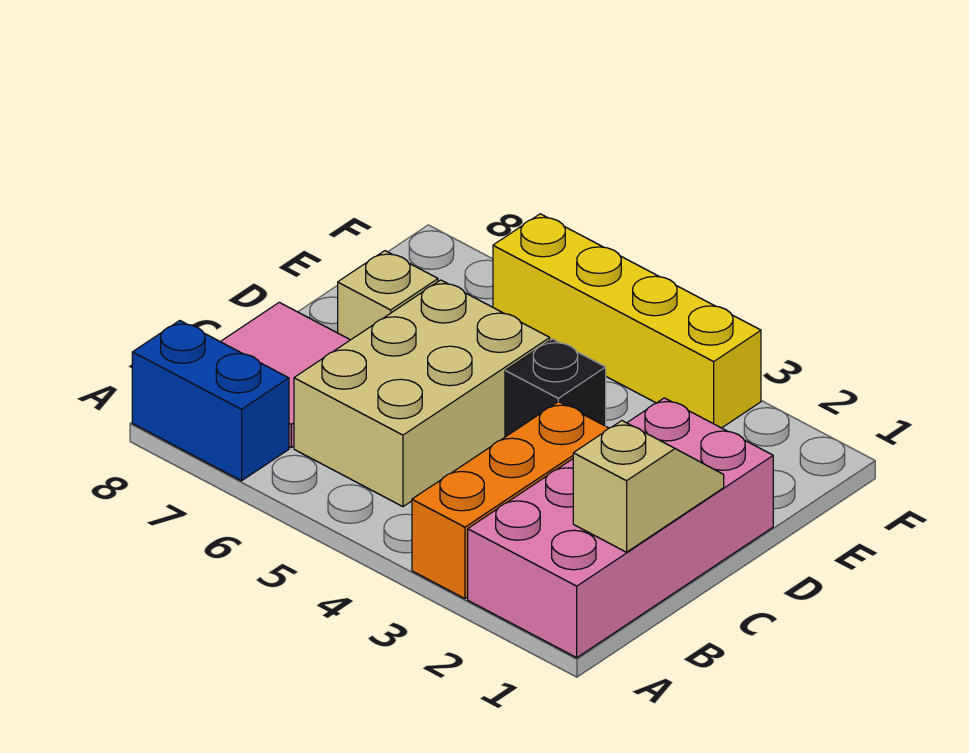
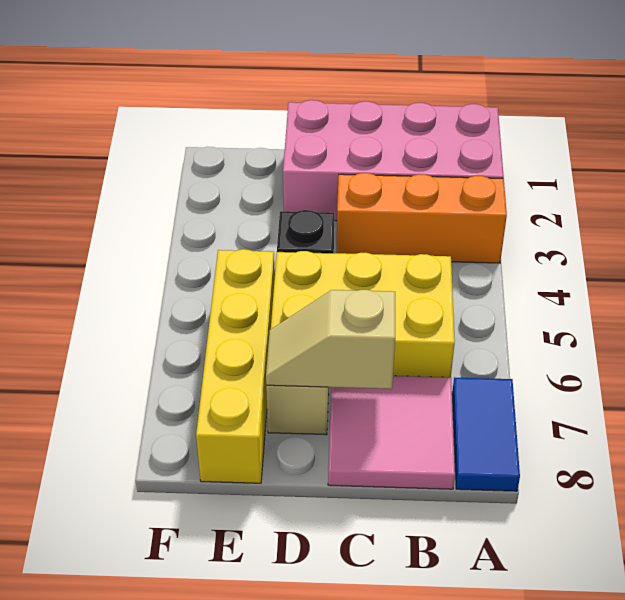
blue brick A7:A8 level 1 -> blue tile A7:A8 level 1
tan slope B1:C1 level 2 top B -> tan slope C7:D7 level 2 top C
tan brick B5:D6 level 1 -> yellow brick B5:D6 level 1
yellow brick F3:F6 level 1 -> yellow brick E5:E8 level 1

